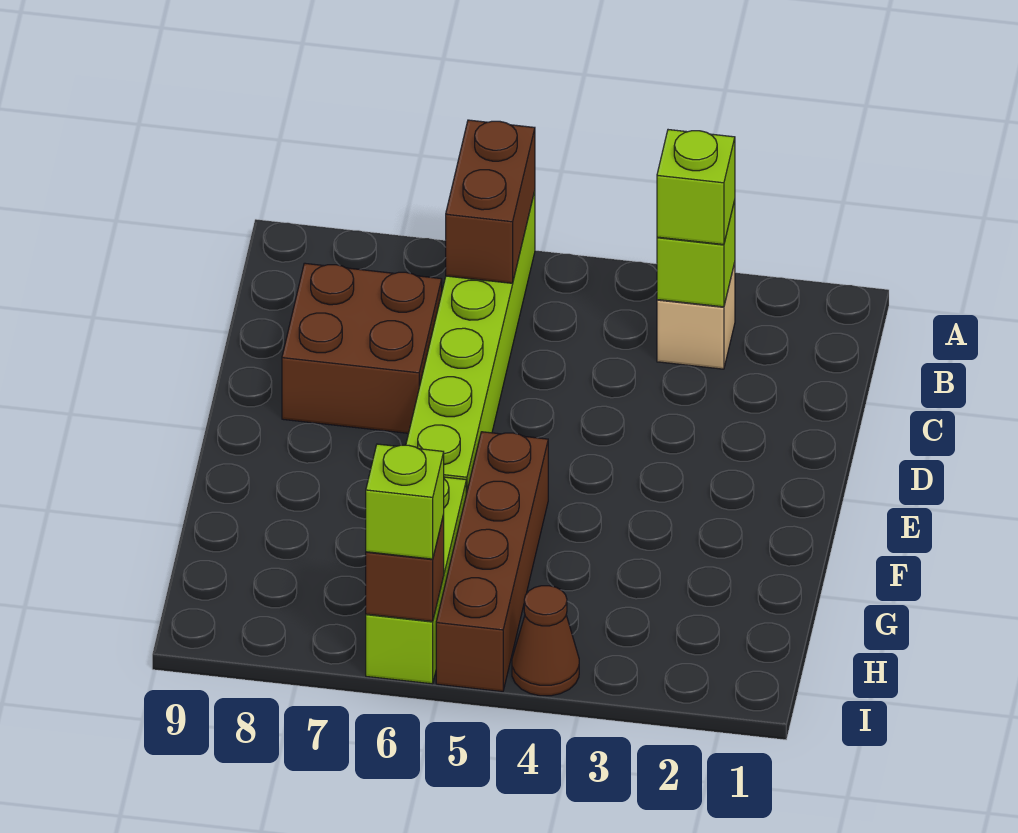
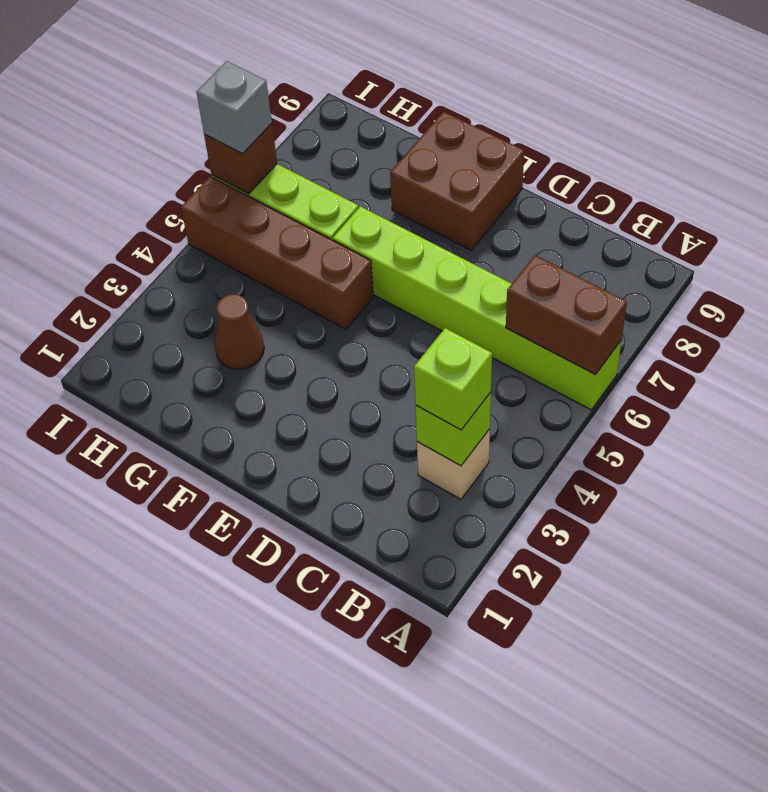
brown brick C7:D8 level 1 -> brown brick E8:F9 level 1
brown cone I4 level 1 -> brown cone G3 level 1
lime brick I6 level 3 -> grey brick I6 level 3

